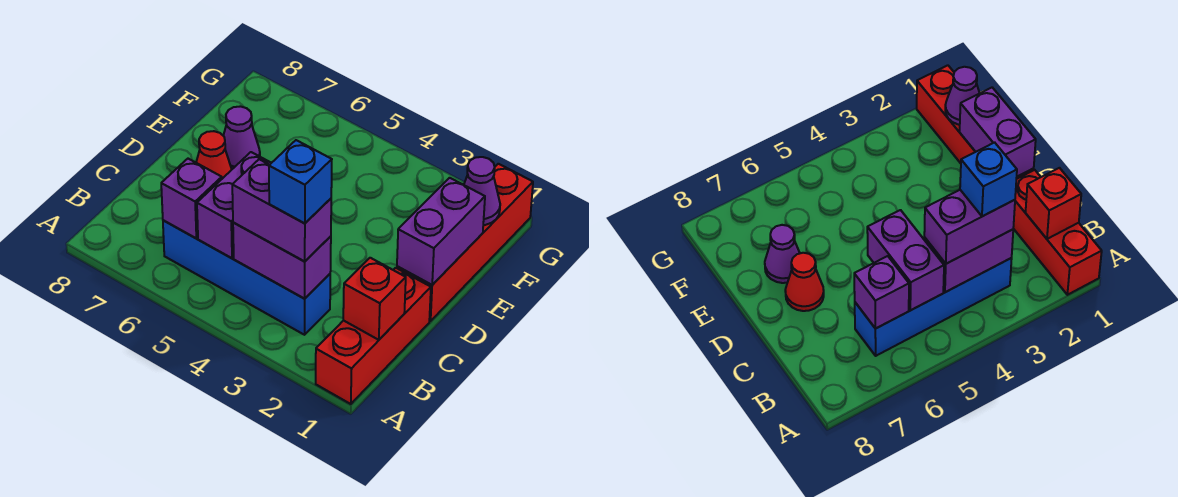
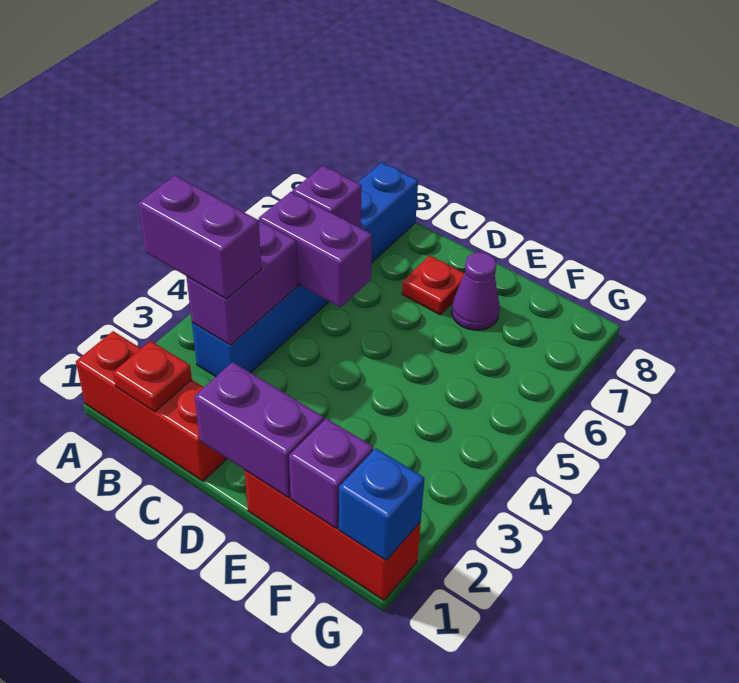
red brick B1 level 2 -> red plate B1 level 2
blue brick B3:B6 level 1 -> blue brick B3:B8 level 1
purple brick B3:B4 level 3 -> purple brick A3:B3 level 3
blue brick B3 level 4 -> blue brick G1 level 2
red brick D1:G1 level 1 -> red brick E1:G1 level 1
red cone D7 level 1 -> red plate D7 level 1
purple cone F1 level 2 -> purple brick F1 level 2

